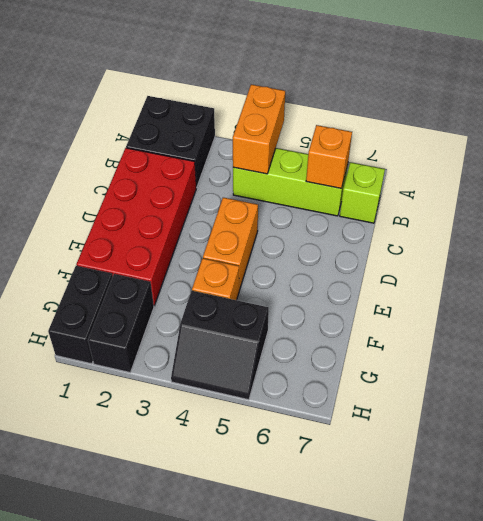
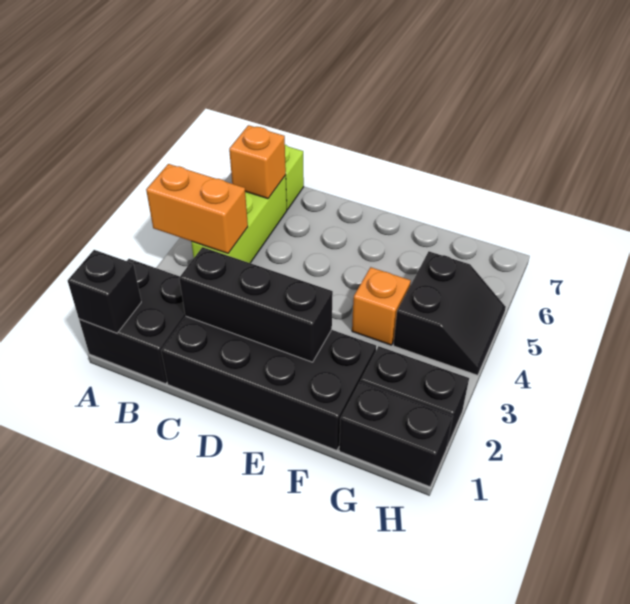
none -> black brick A1 level 2
red brick C1:F2 level 1 -> black brick C1:F2 level 1
none -> black brick C2:E2 level 2
orange brick D4:E4 level 1 -> none

